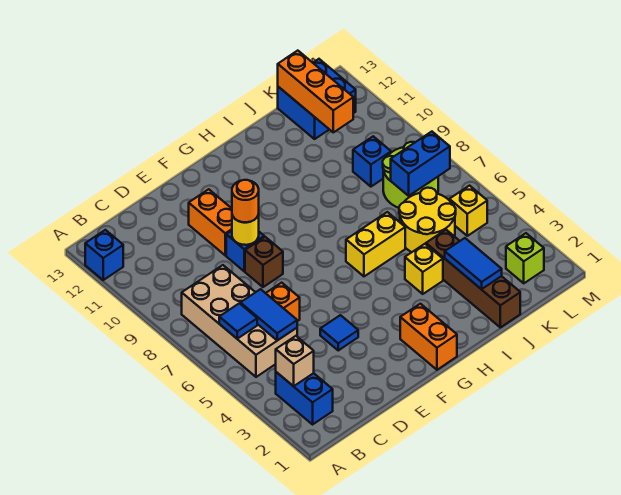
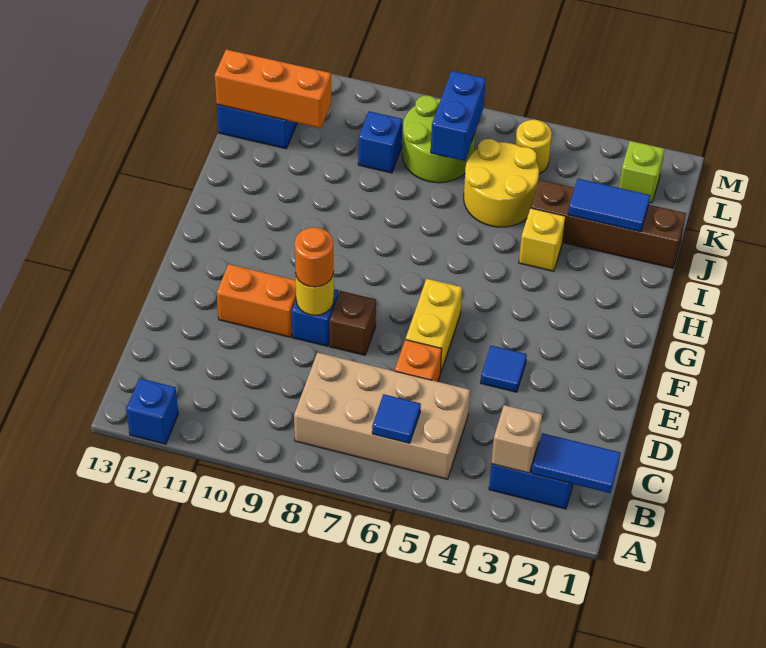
blue tile C5:C6 level 2 -> blue tile B1:B2 level 2
orange brick G1:G2 level 1 -> none
yellow brick H6:I6 level 1 -> yellow brick E6:F6 level 1
yellow brick L5 level 1 -> yellow round brick L5 level 1

